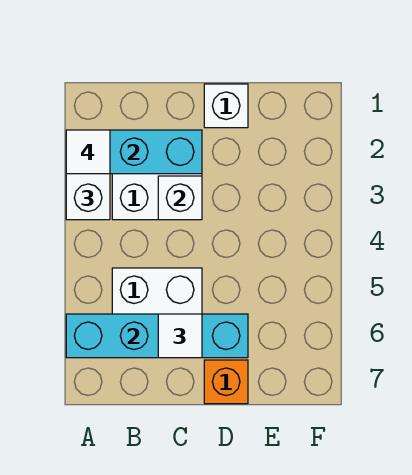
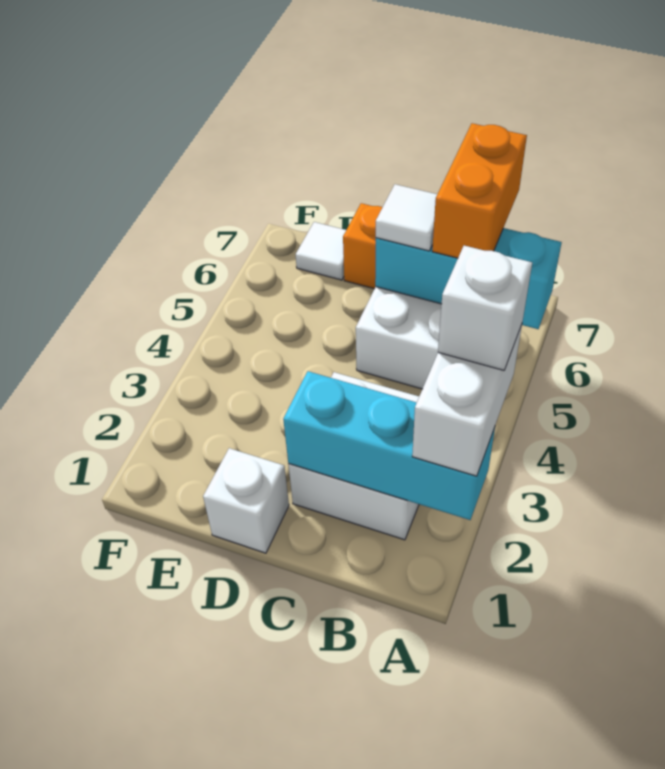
white tile A2 level 4 -> white tile E7 level 1
cyan brick A6:D6 level 2 -> cyan brick A6:C6 level 2
none -> orange brick B6:B7 level 3
white brick C3 level 2 -> white brick A3 level 4

